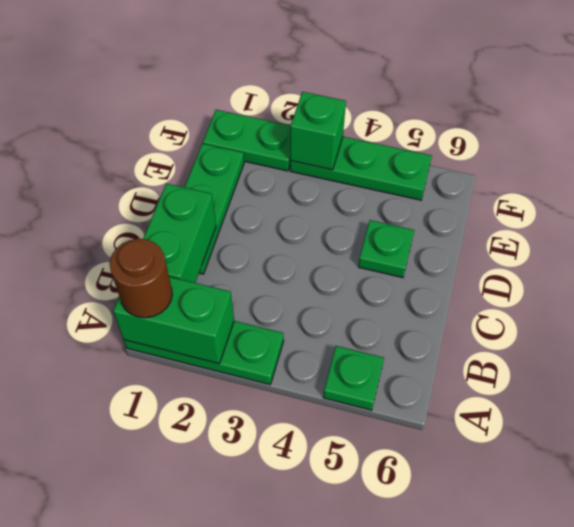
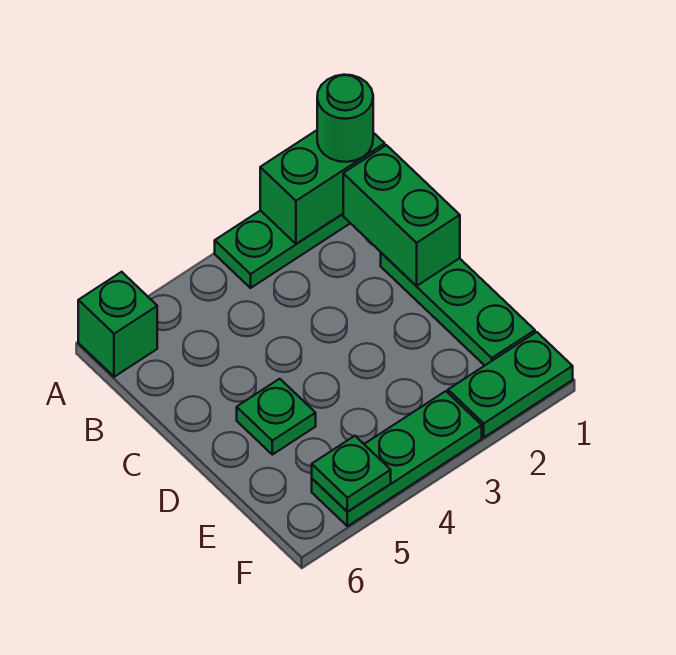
brown round brick A1 level 3 -> green round brick A1 level 3
green plate A5 level 1 -> green plate F5 level 2
green brick F3 level 2 -> green brick A6 level 1

